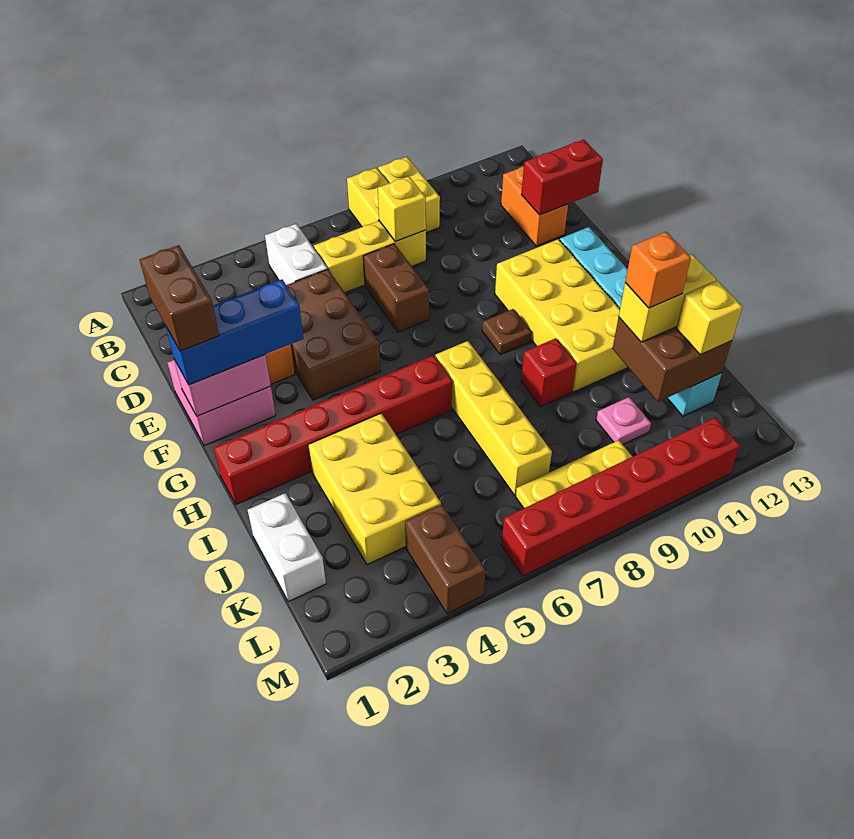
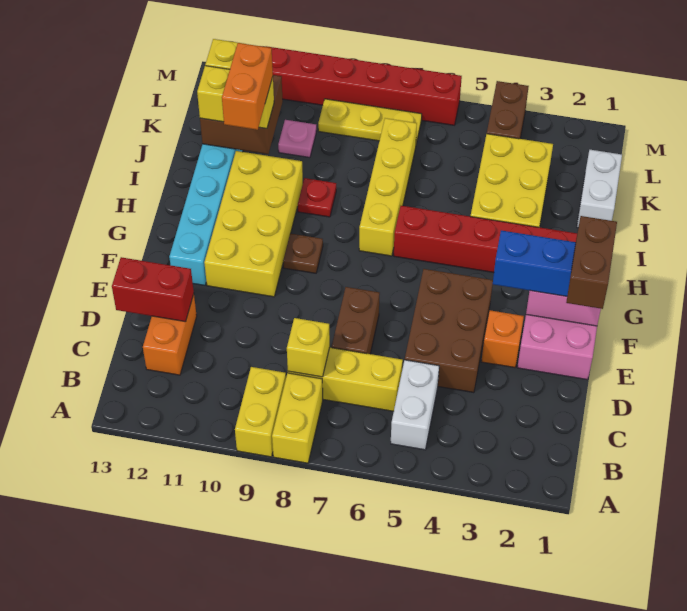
red brick I9 level 1 -> red plate I9 level 1
orange brick J11 level 4 -> orange brick I11:J11 level 4

